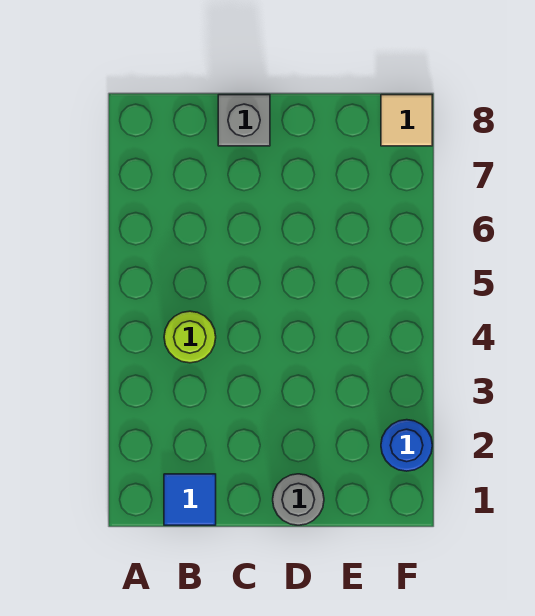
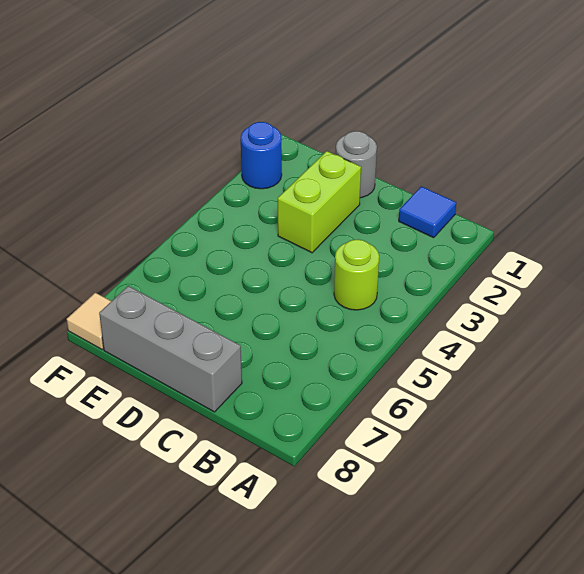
grey brick C8 level 1 -> grey brick C8:E8 level 1
none -> lime brick D2:D3 level 1

